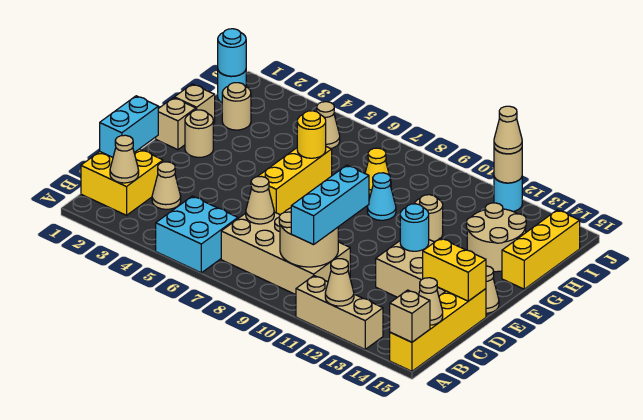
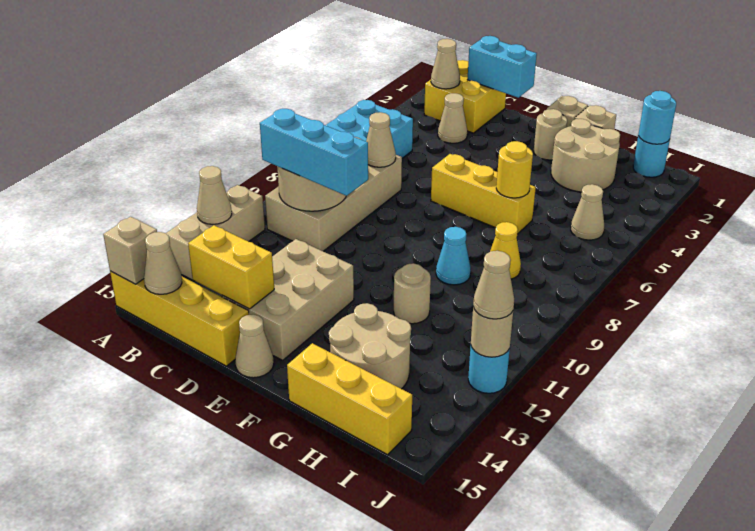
yellow brick D14:D15 level 2 -> yellow brick C14:D14 level 2
cyan round brick E12 level 2 -> none
tan round brick H2 level 1 -> tan round brick G2:H3 level 1

